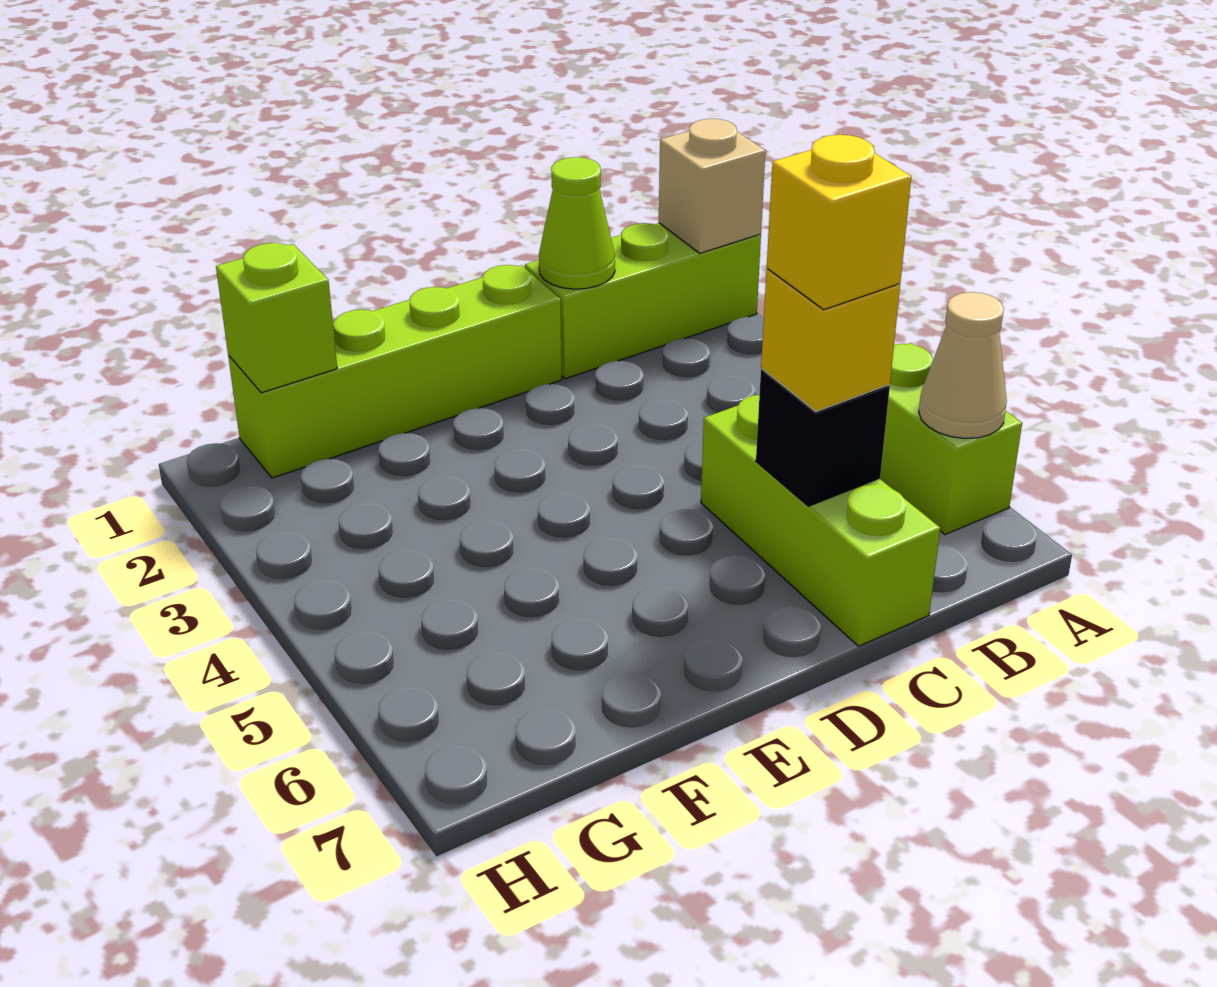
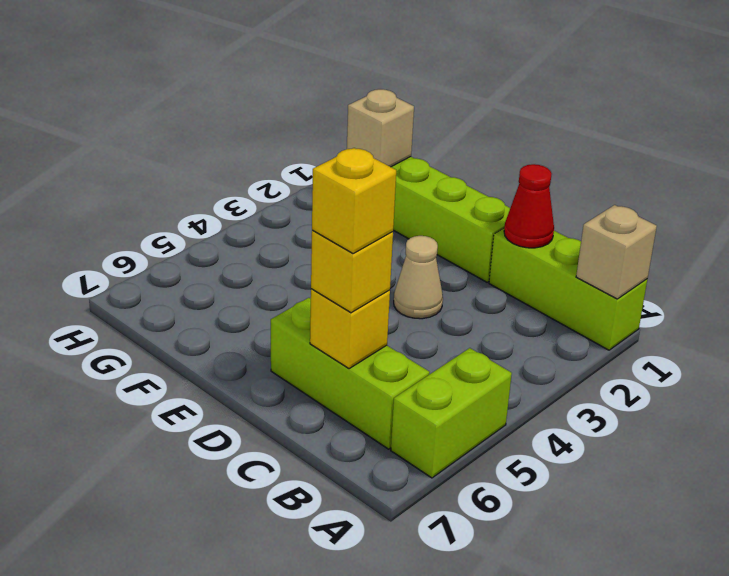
tan cone A6 level 2 -> tan cone D3 level 1
lime cone C1 level 2 -> red cone C1 level 2
lime brick C5:C7 level 1 -> lime brick B6:D6 level 1
black brick C6 level 2 -> yellow brick C6 level 2
lime brick G1 level 2 -> tan brick G1 level 2

